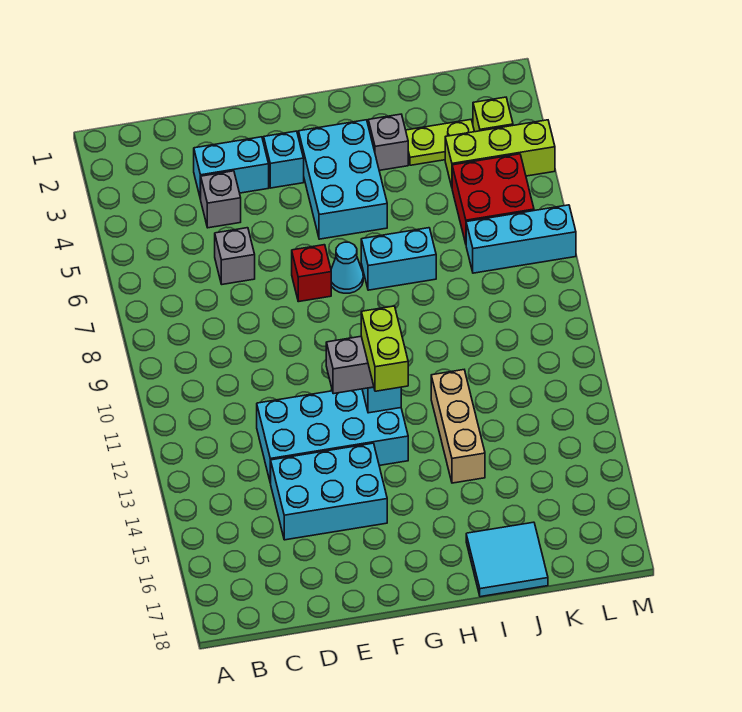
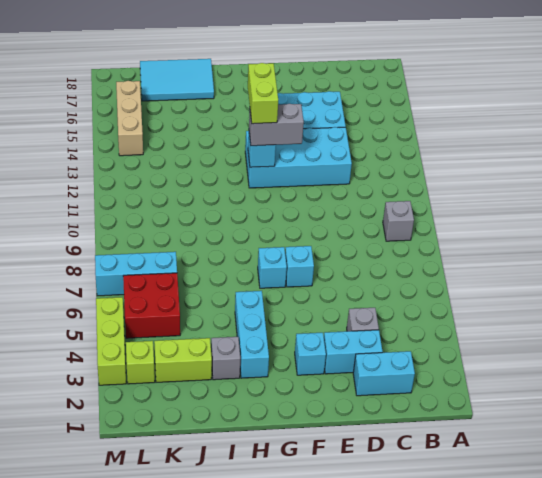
grey brick D6 level 1 -> grey brick B9 level 1
red brick F7 level 1 -> cyan brick F7 level 1
cyan brick G3:H5 level 1 -> cyan brick H3:H5 level 1
cyan cone G7 level 1 -> cyan brick G7 level 1
cyan brick H7:I7 level 1 -> cyan brick C2:D2 level 1
tan brick I12:I14 level 1 -> tan brick L14:L16 level 1
cyan tile I17:J18 level 1 -> cyan tile I17:K18 level 1
lime plate J3:K3 level 1 -> lime brick J3:K3 level 1
lime brick K4:M4 level 1 -> lime brick M3:M5 level 1

